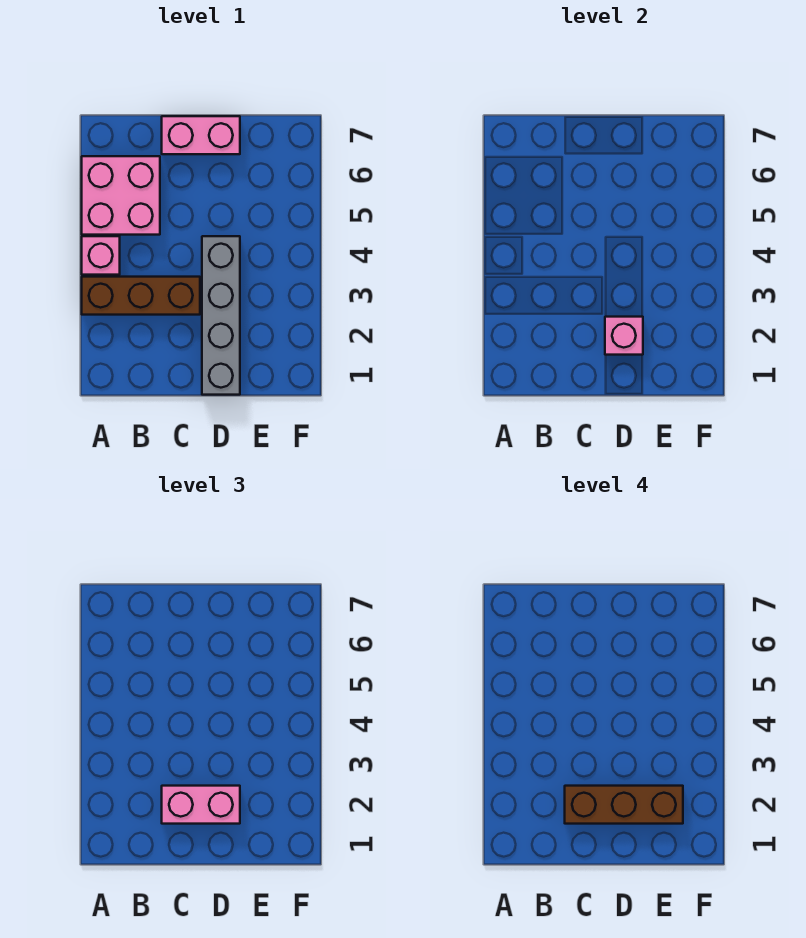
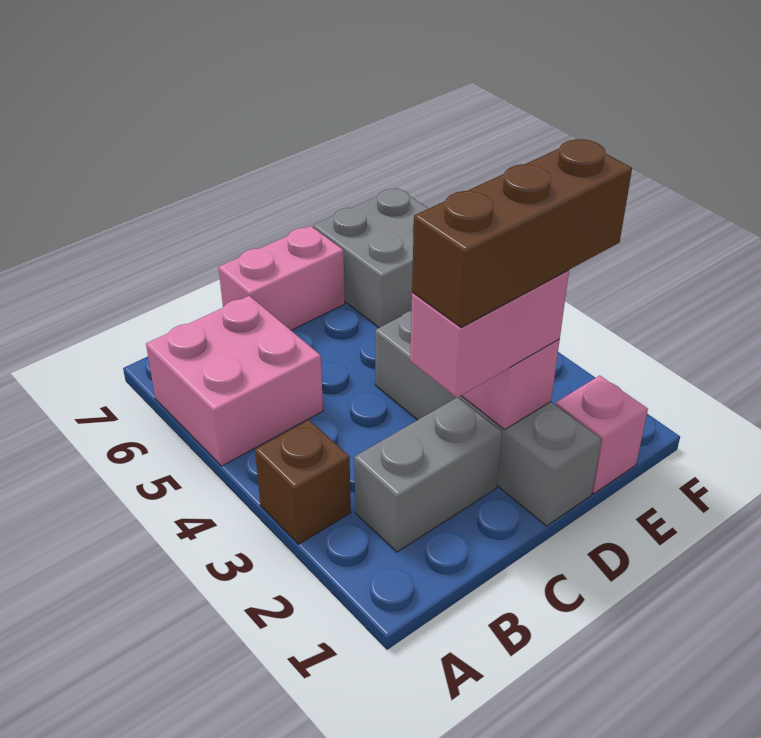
brown brick A3:C3 level 1 -> brown brick A3 level 1
pink brick A4 level 1 -> pink brick E1 level 1
none -> grey brick B2:C2 level 1
none -> grey brick E6:F7 level 1

